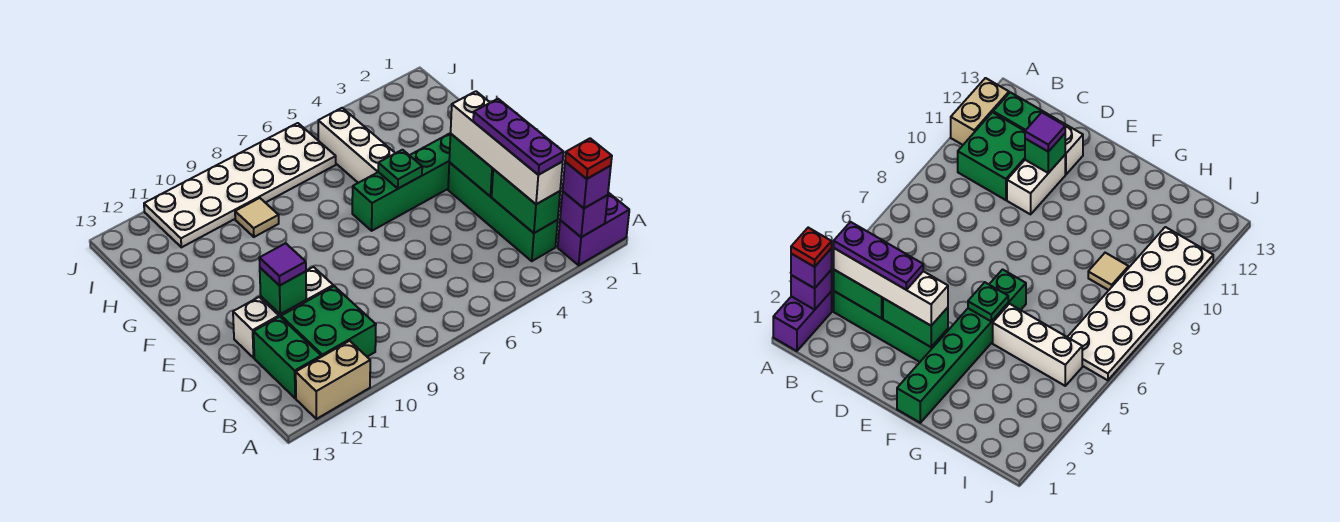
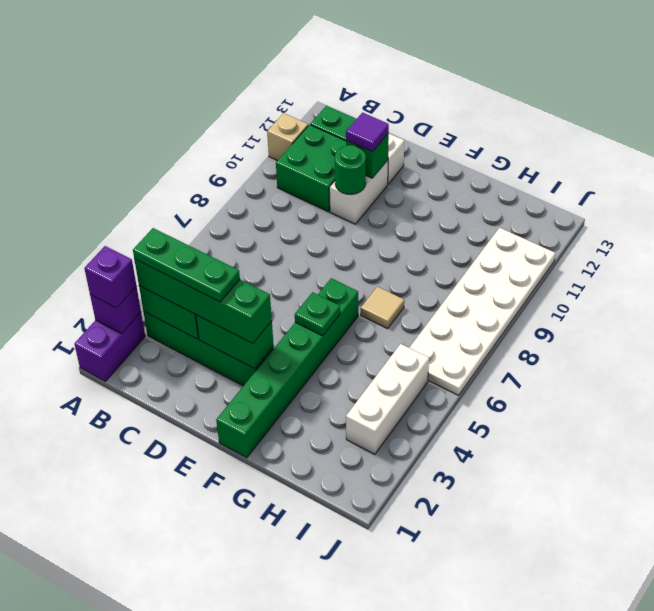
red plate A2 level 4 -> none
tan brick A11:A12 level 1 -> tan brick A11 level 1
white brick B3:E3 level 3 -> green brick B3:E3 level 3
purple plate B3:D3 level 4 -> green plate B3:D3 level 4
none -> green round brick D10 level 2
white brick G5:I5 level 1 -> white brick I3:I5 level 1
tan tile H9 level 1 -> tan tile G7 level 1

